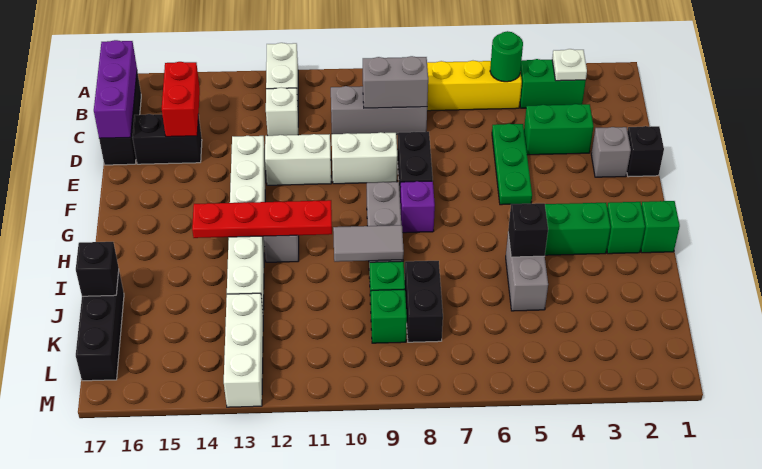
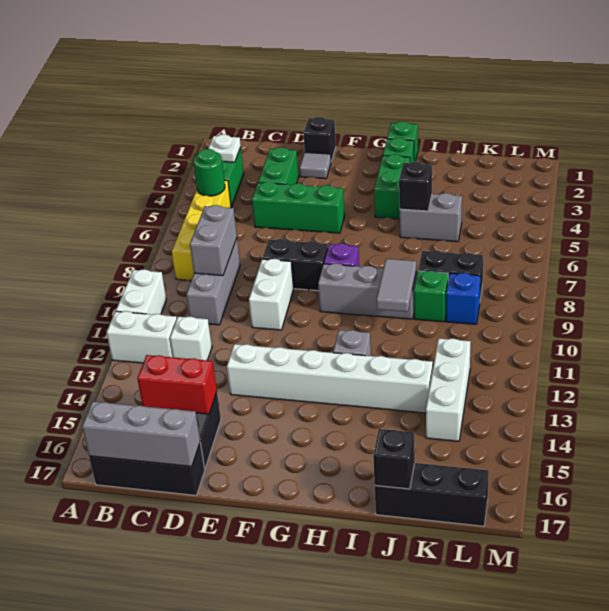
purple brick B17:D17 level 2 -> grey brick B17:D17 level 2
green plate D5:F5 level 1 -> green brick D5:F5 level 1
grey brick E2 level 1 -> grey tile E2 level 1
white brick E11:E12 level 1 -> white brick A10:A11 level 1
red plate H11:H14 level 2 -> none
green brick K9 level 1 -> blue brick K9 level 1
white brick K13:M13 level 1 -> white brick K12:K14 level 1

